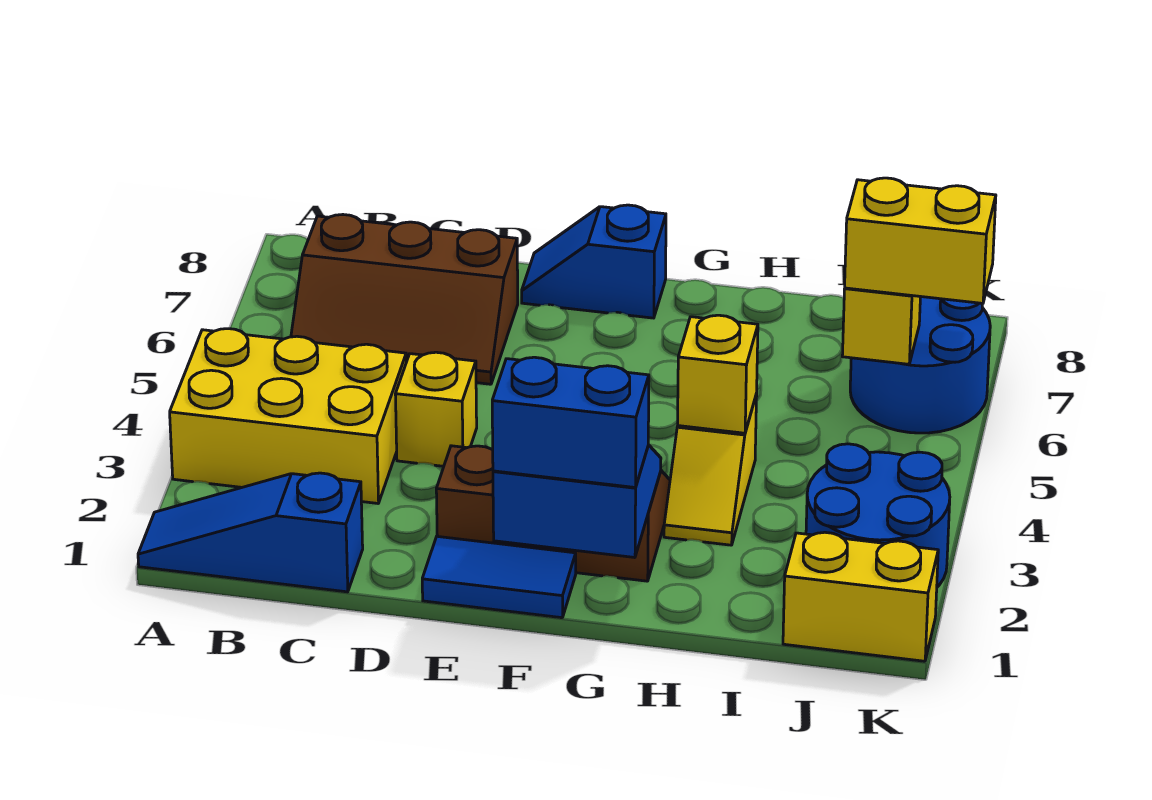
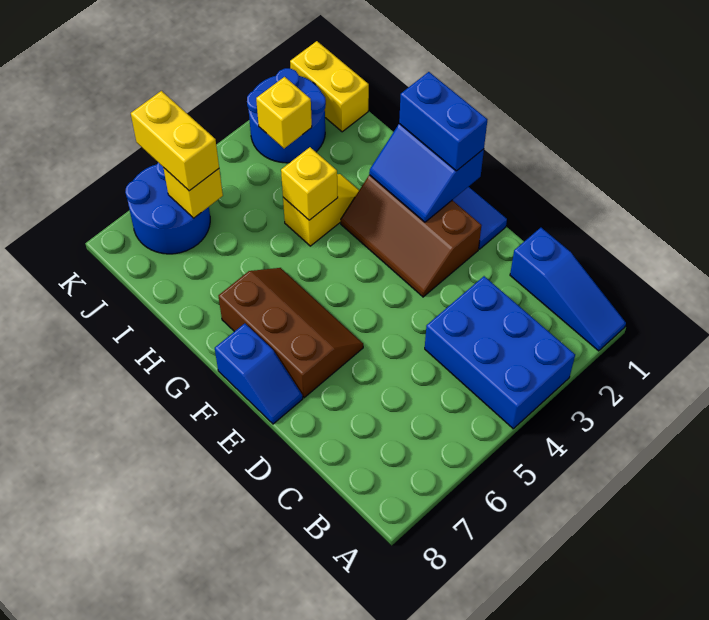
yellow brick A3:C4 level 1 -> blue brick A3:C4 level 1
brown slope B6:D7 level 1 top 7 -> brown slope E6:G7 level 1 top 7
yellow brick D4 level 1 -> yellow brick J3 level 2

